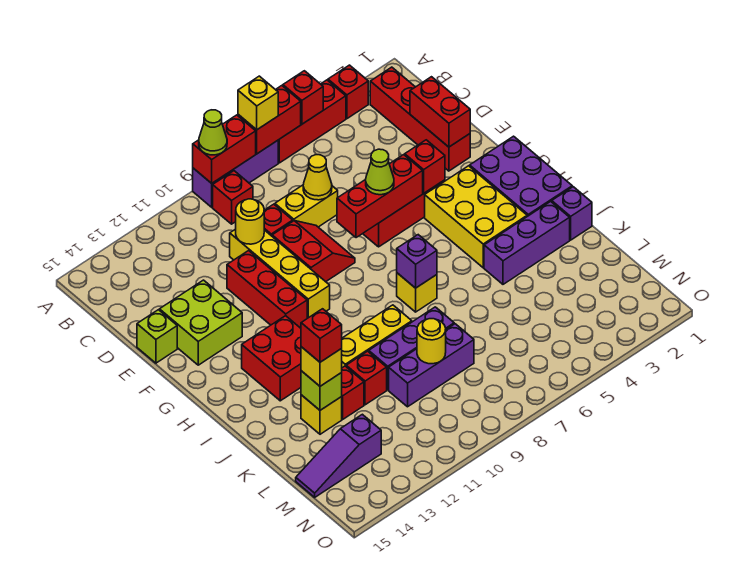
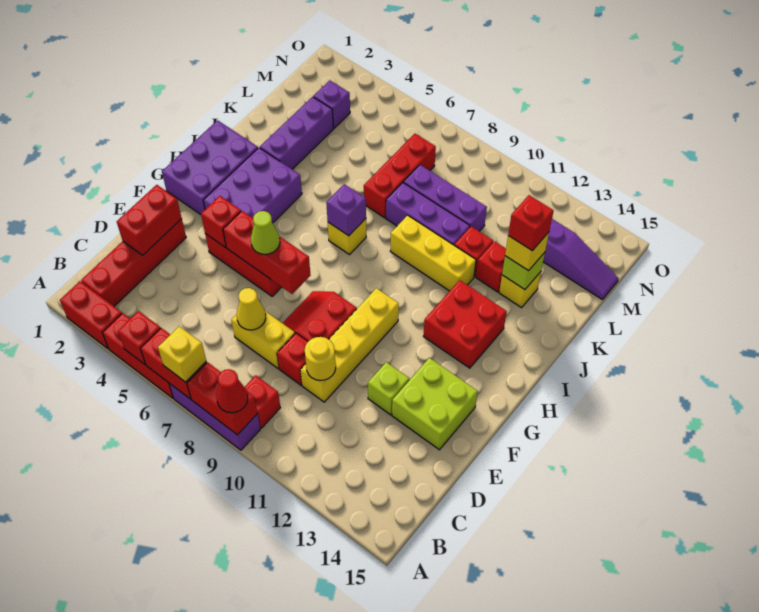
red brick A3 level 1 -> red brick A2:A3 level 1
lime cone A9 level 3 -> red cone A9 level 3
red brick E11:G11 level 1 -> red brick K7:M7 level 1
lime brick E15 level 1 -> lime brick E12 level 1
yellow brick G3:I4 level 1 -> purple brick G3:I4 level 1
purple brick J1 level 1 -> purple brick M3 level 1
purple brick J2:J4 level 1 -> purple brick J3:L3 level 1
yellow round brick L9 level 2 -> none

